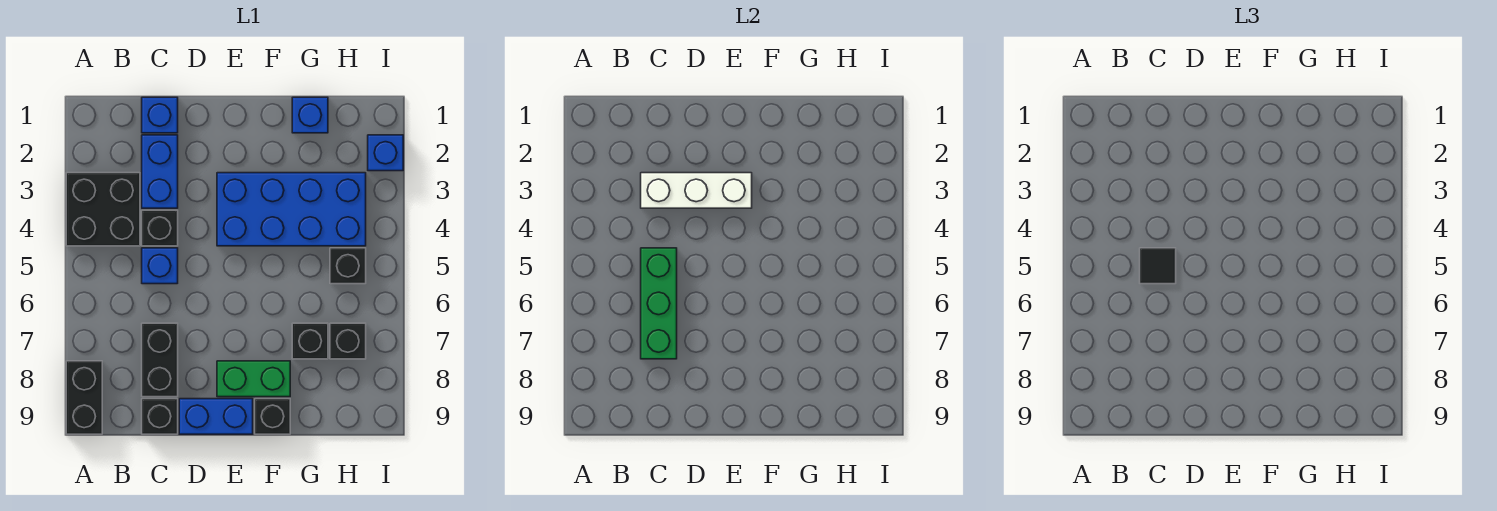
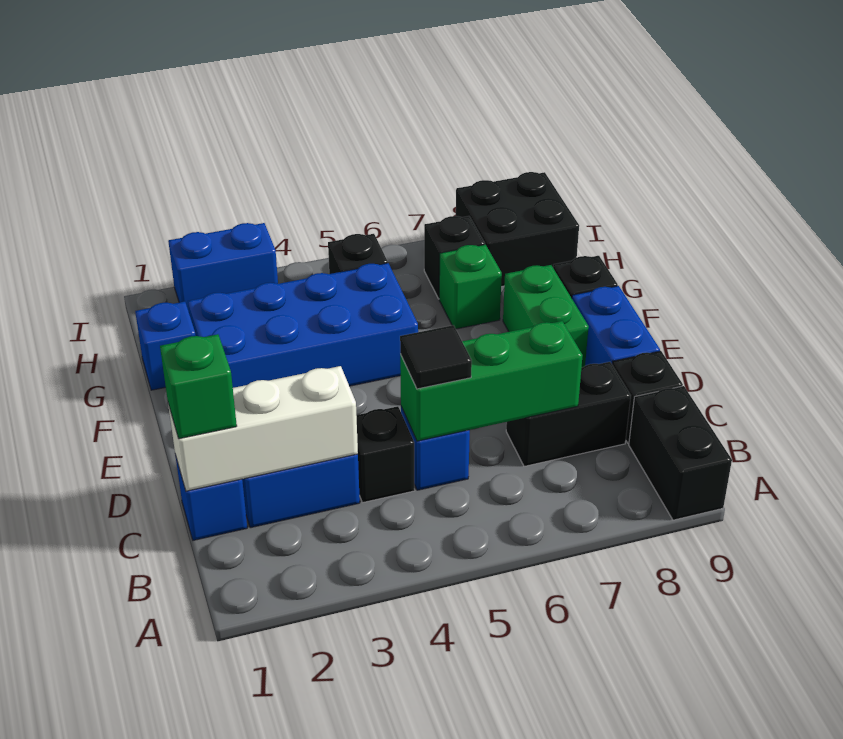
black brick A3:B4 level 1 -> black brick H8:I9 level 1
black brick A8:A9 level 1 -> black brick A9:B9 level 1
none -> green brick C1 level 3
white brick C3:E3 level 2 -> white brick C1:C3 level 2
blue brick E3:H4 level 1 -> blue brick F2:G5 level 1
black brick G7 level 1 -> green brick G7 level 1
blue brick I2 level 1 -> blue brick I2:I3 level 1

